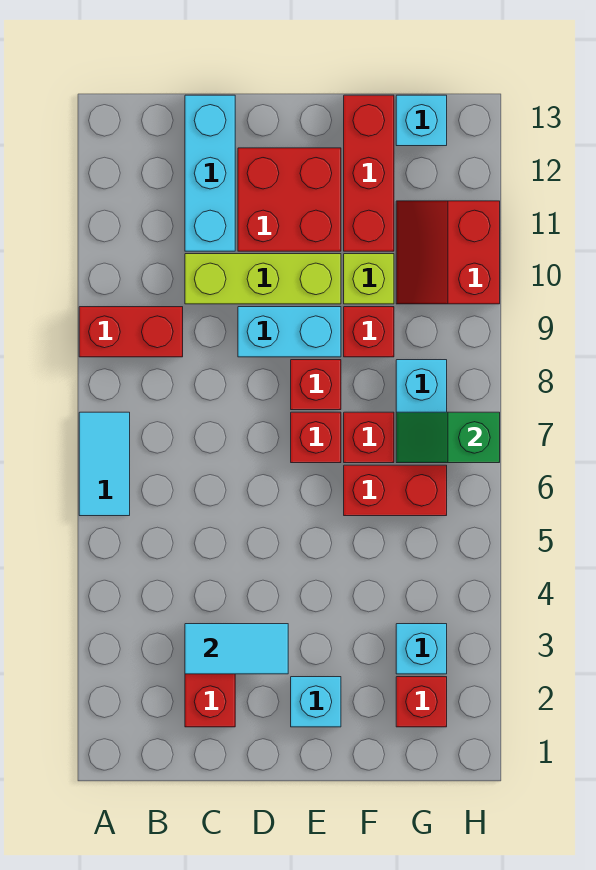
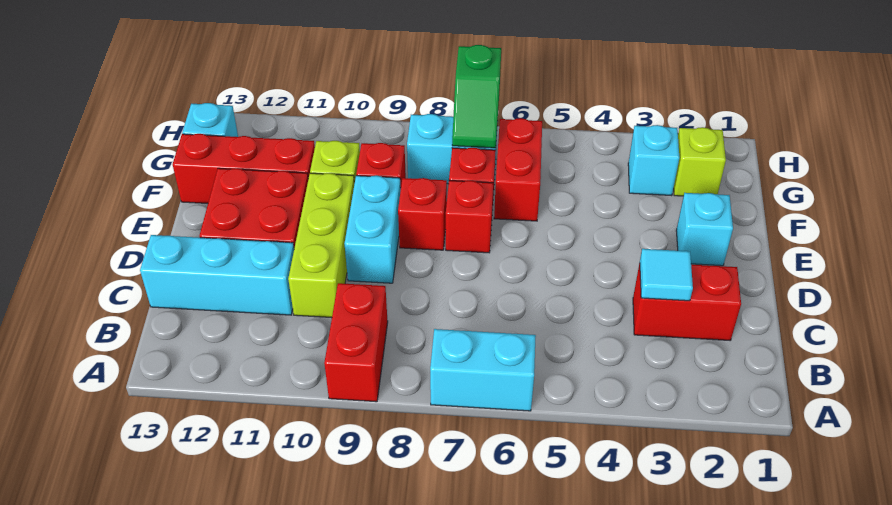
cyan tile A6:A7 level 1 -> cyan brick A6:A7 level 1
cyan tile C3:D3 level 2 -> cyan tile C3 level 2
red brick G2 level 1 -> lime brick G2 level 1
red slope G10:H11 level 1 top H -> none

